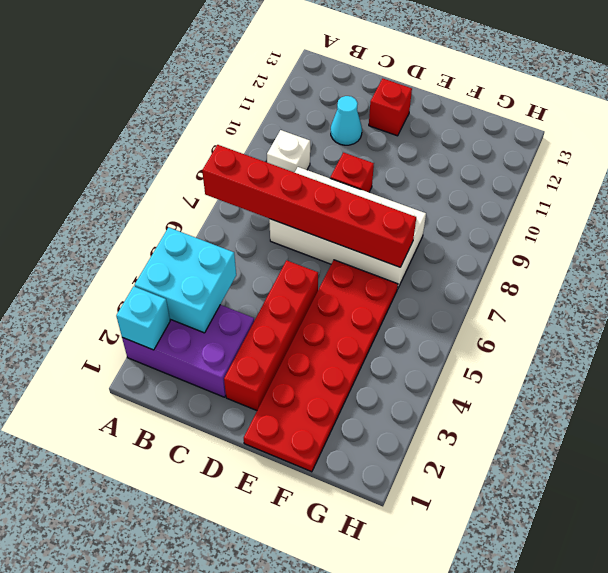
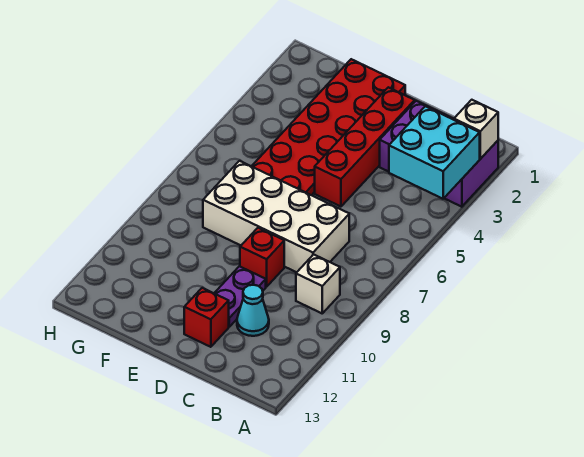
cyan brick A2 level 2 -> white brick A2 level 2
red brick A7:F7 level 2 -> none
none -> purple plate D10:D11 level 1

